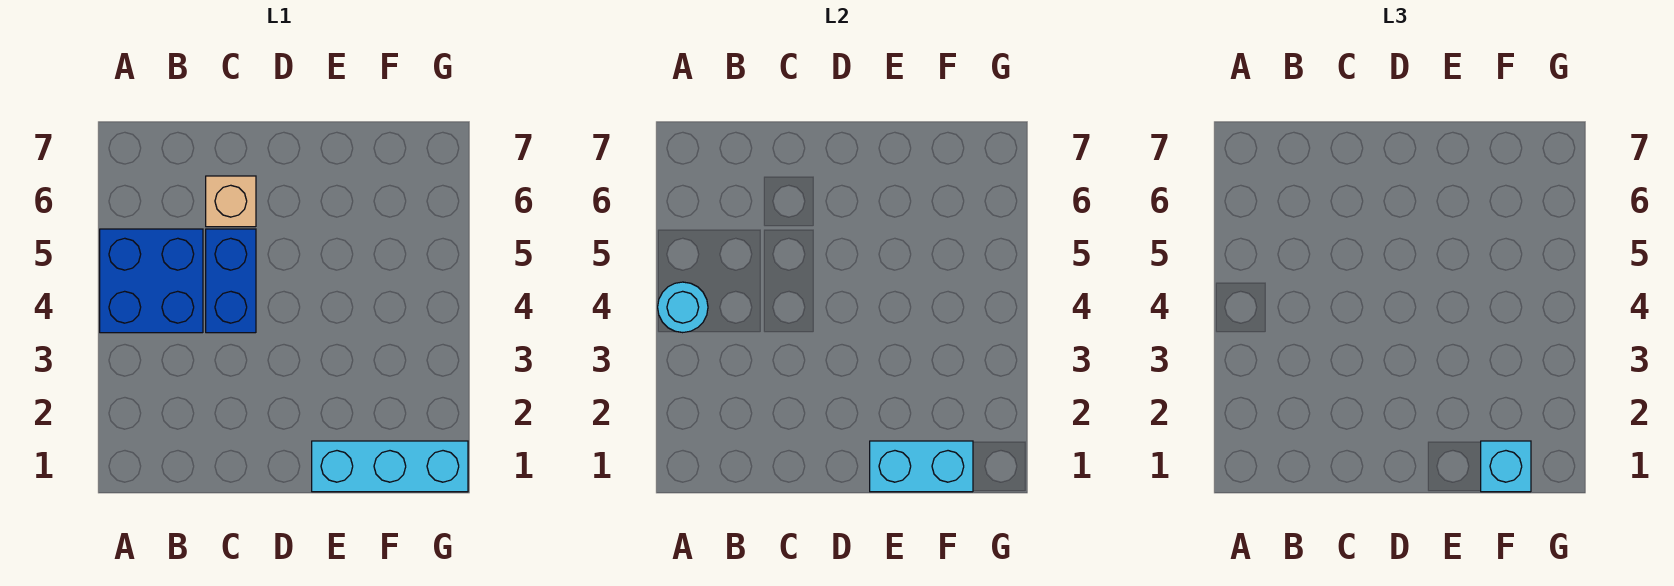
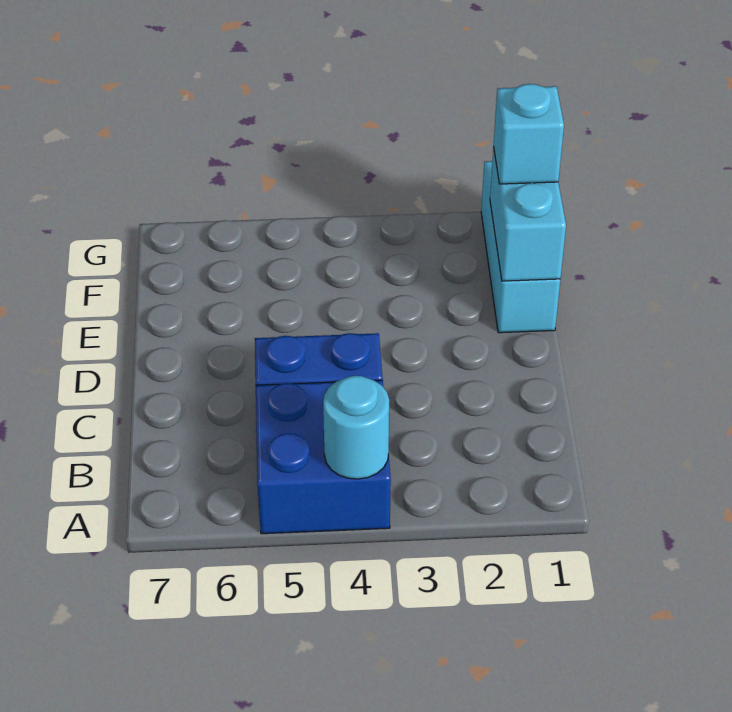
tan brick C6 level 1 -> none

